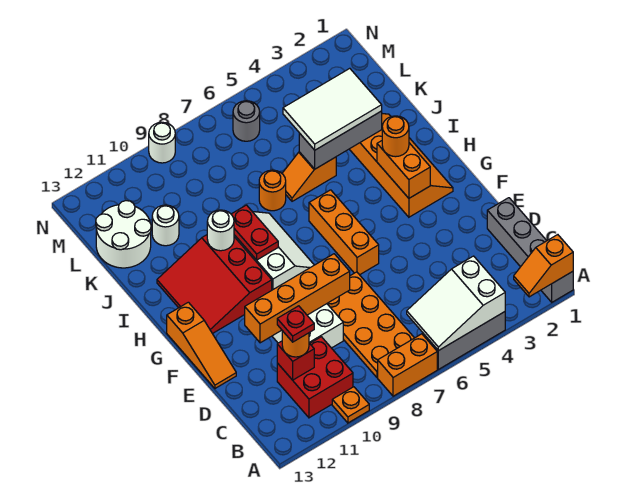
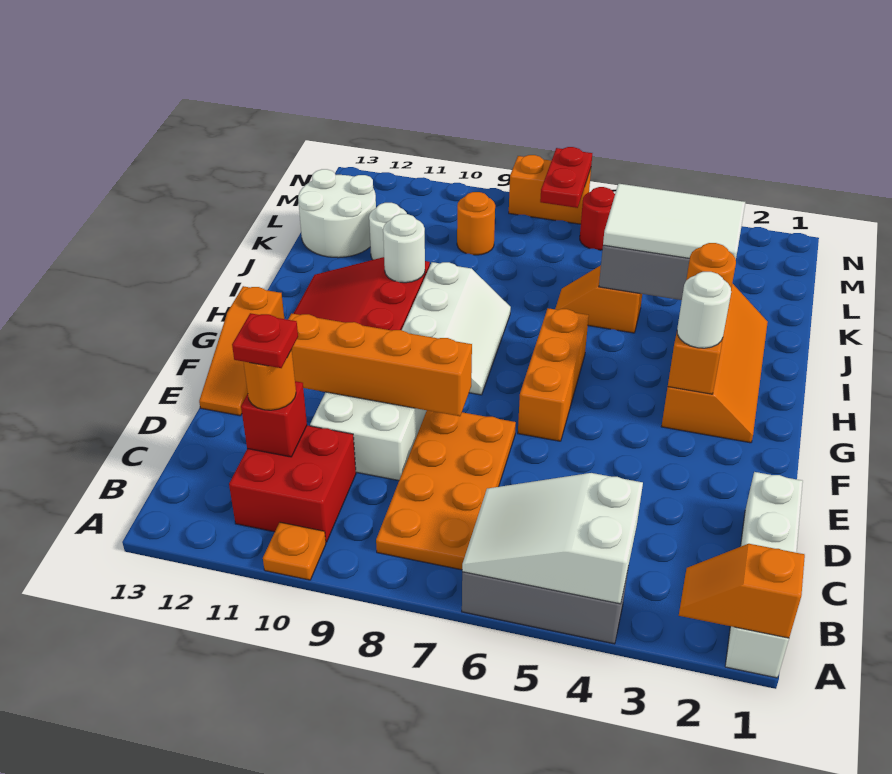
grey brick A1:D1 level 1 -> white brick A1:D1 level 1
orange brick A7:A8 level 1 -> orange brick N7:N8 level 1
red plate H9:I9 level 2 -> red plate M7:N7 level 2
orange round brick J7 level 1 -> orange round brick L9 level 1
grey round brick M6 level 1 -> red round brick M6 level 1
white round brick N9 level 1 -> white round brick G3 level 3

